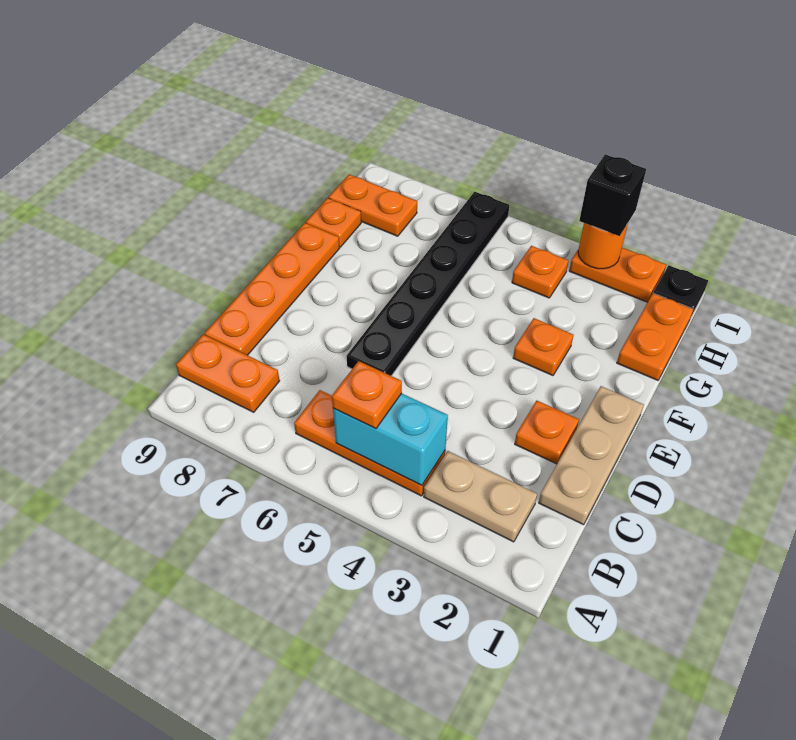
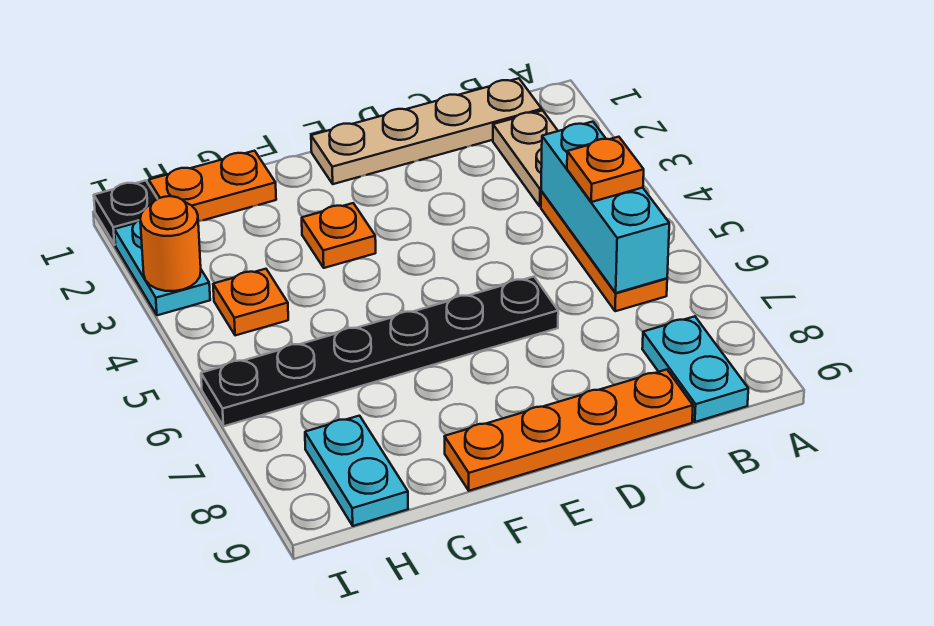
cyan brick B4:B5 level 2 -> cyan brick B4:B6 level 2
orange plate B8:B9 level 1 -> cyan plate B8:B9 level 1
tan plate C1:E1 level 1 -> tan plate B1:E1 level 1
orange plate D2 level 1 -> none
orange plate G9 level 1 -> none
orange plate H8:H9 level 1 -> cyan plate H8:H9 level 1
orange plate I2:I3 level 1 -> cyan plate I2:I3 level 1
black brick I3 level 3 -> none

